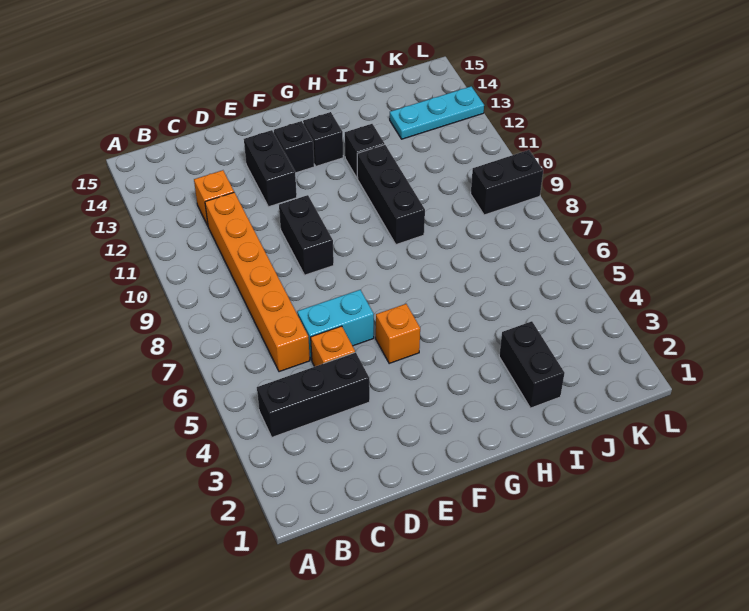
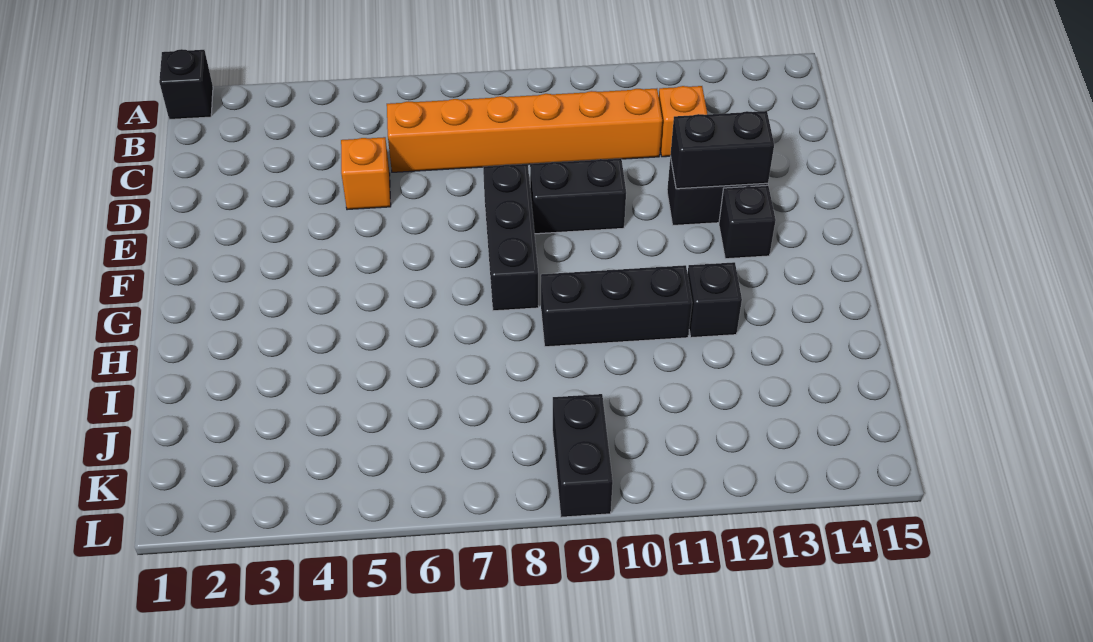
black brick B4:D4 level 1 -> black brick E8:G8 level 1
cyan brick D6:E6 level 1 -> none
orange brick F5 level 1 -> none
black brick G13 level 1 -> black brick A1 level 1
black brick I2:I3 level 1 -> black brick E12:E13 level 2
cyan plate J13:L13 level 1 -> none

